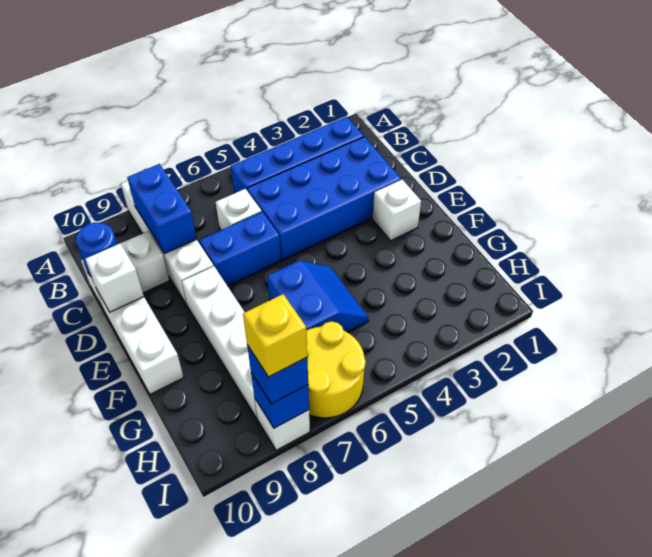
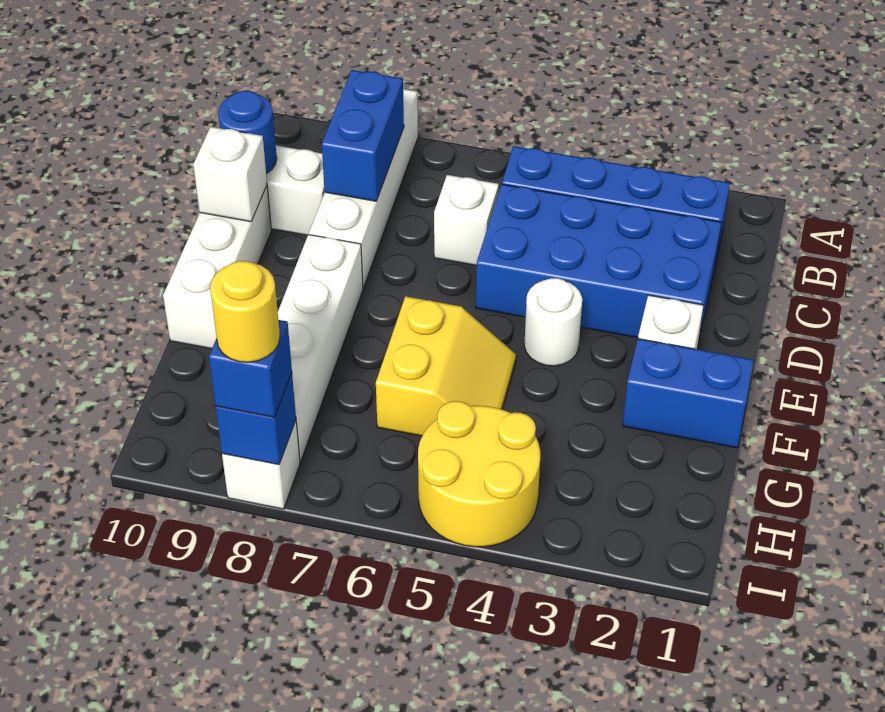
blue brick D6:D7 level 1 -> blue brick F1:F2 level 1
none -> white round brick E4 level 1
blue slope F5:G6 level 1 top 6 -> yellow slope F5:G6 level 1 top 6
yellow round brick H6:I7 level 1 -> yellow round brick H4:I5 level 1
yellow brick I8 level 4 -> yellow round brick I8 level 4

